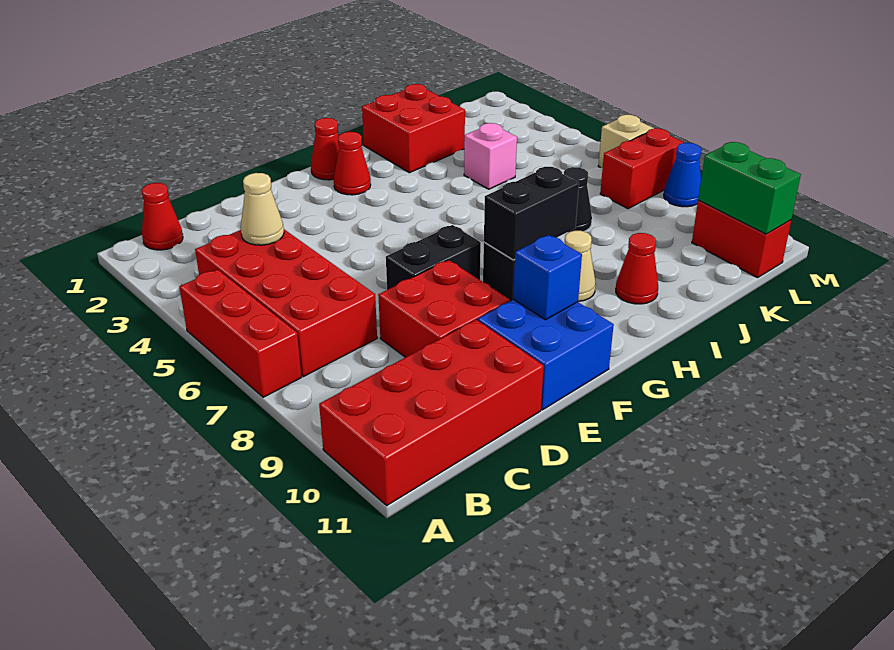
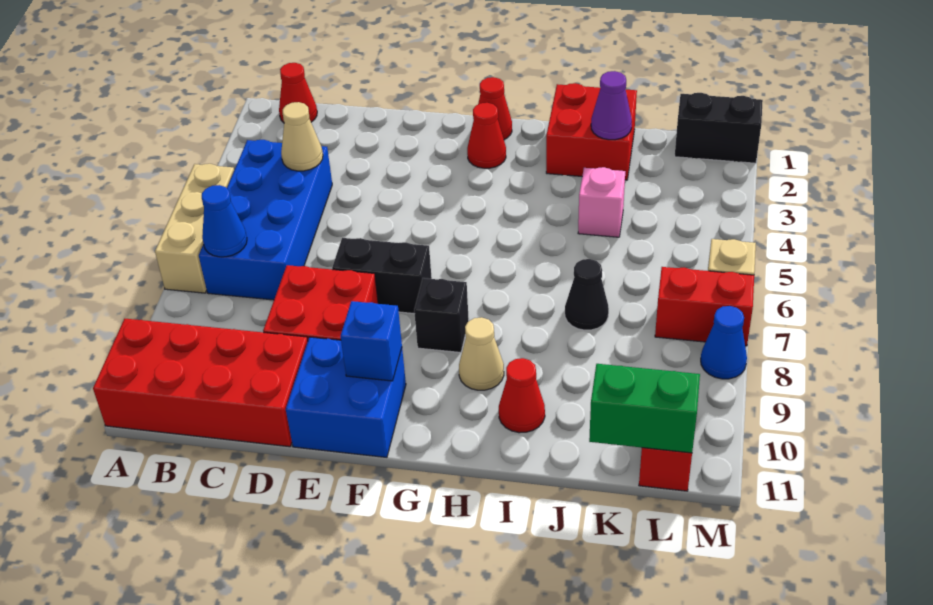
red brick A5:A7 level 1 -> tan brick A5:A7 level 1
red brick B4:C7 level 1 -> blue brick B4:C7 level 1
none -> blue cone B7 level 2
black brick G8:H8 level 2 -> black brick L1:M1 level 1
none -> purple cone J2 level 2
green brick L10:L11 level 2 -> green brick K11:L11 level 2

